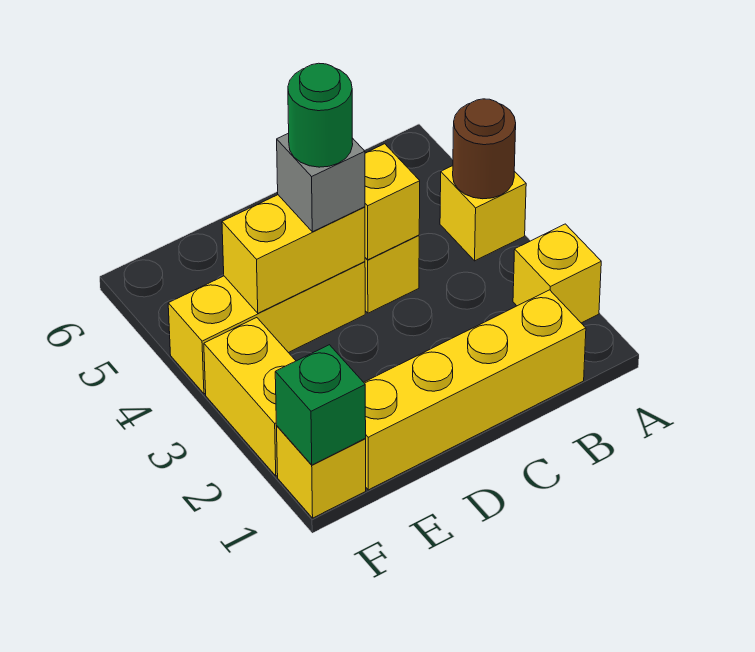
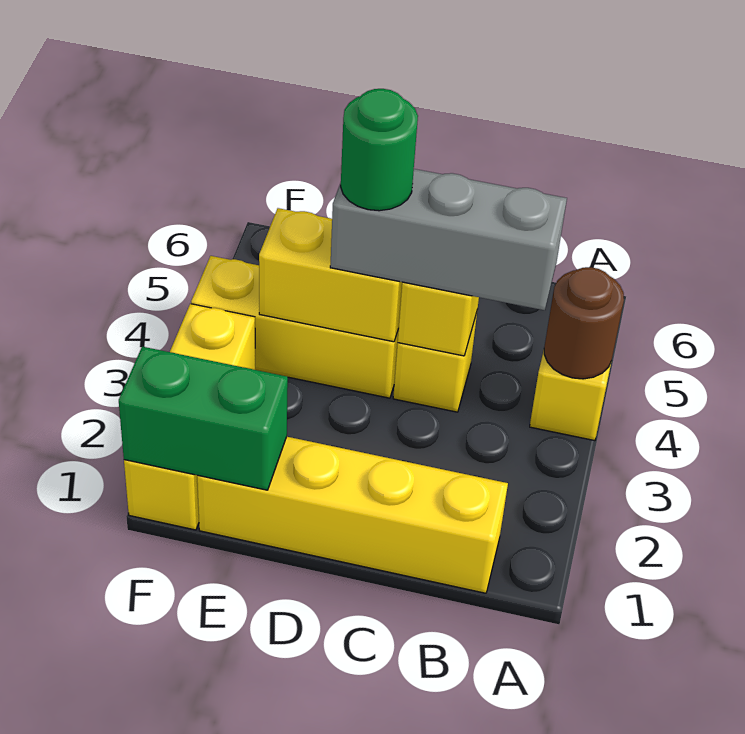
yellow brick A2 level 1 -> none
grey brick D4 level 3 -> grey brick B4:D4 level 3
green brick F1 level 2 -> green brick E1:F1 level 2

